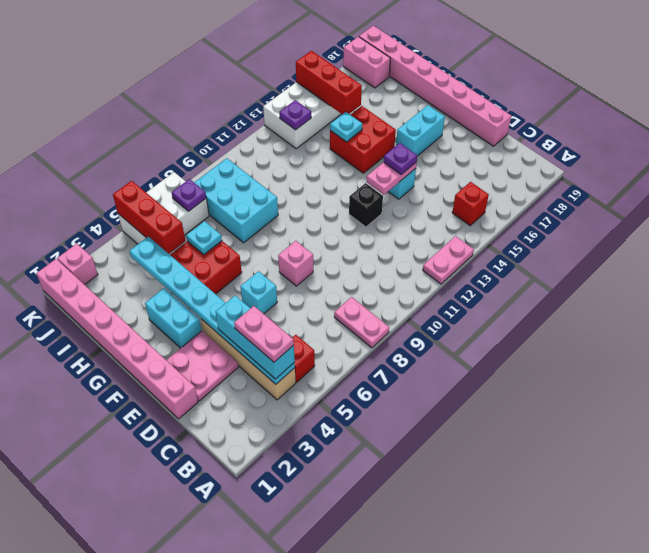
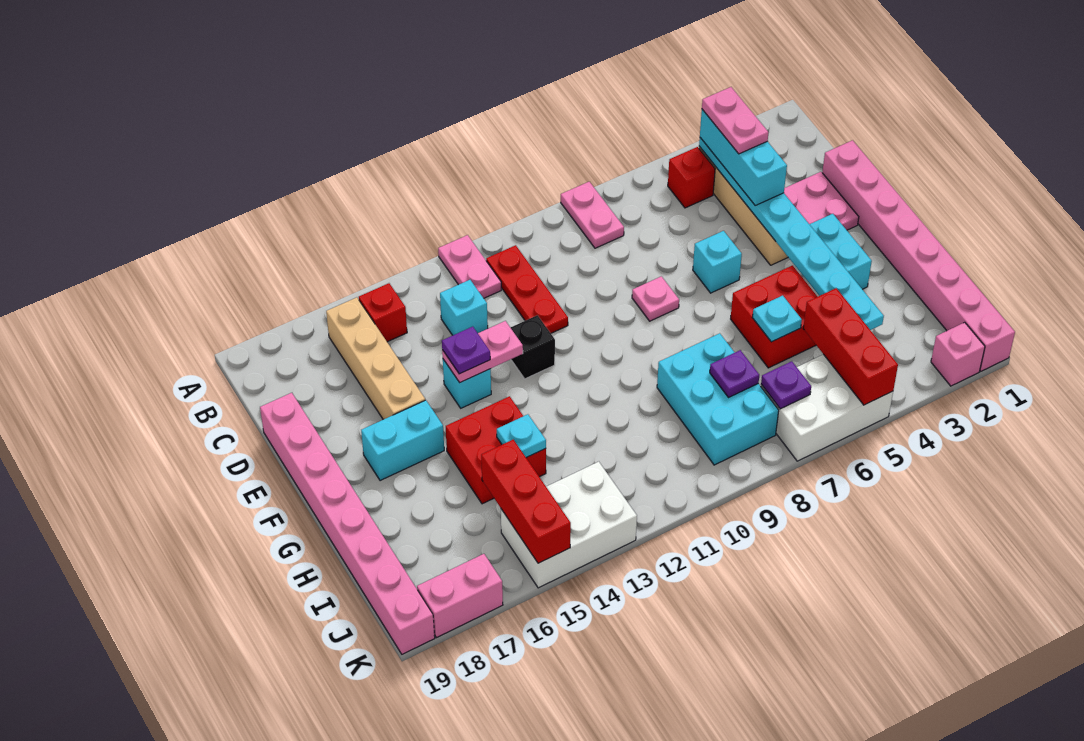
pink plate A12:A13 level 1 -> pink plate A12:B12 level 1
none -> red plate B11:D11 level 1
none -> tan brick B16:E16 level 1
none -> cyan brick C13 level 1
pink brick E8 level 1 -> pink plate E8 level 1
purple plate J13 level 2 -> purple plate I8 level 2
pink brick J18:K18 level 1 -> pink brick K17:K18 level 1

